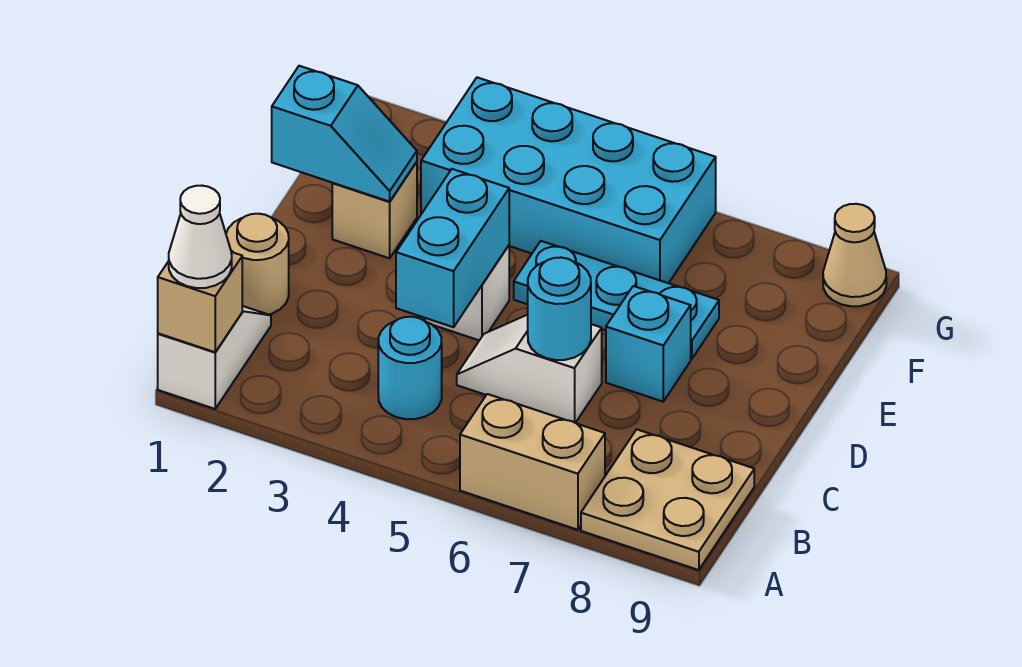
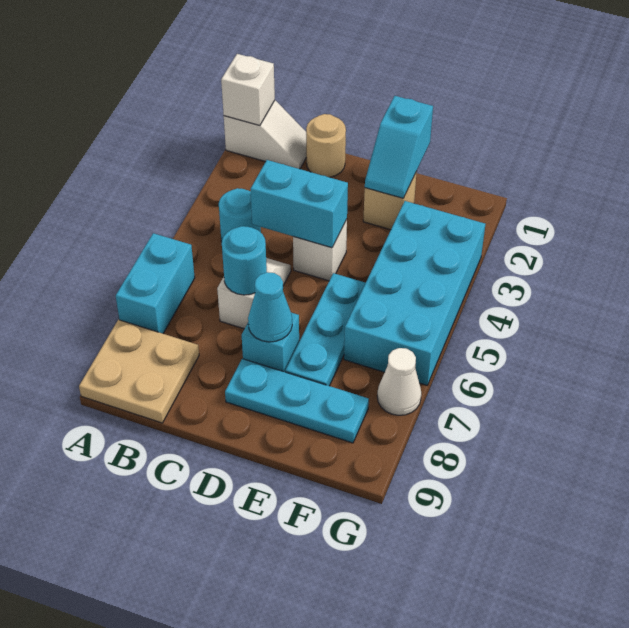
tan brick A1 level 2 -> white brick A1 level 2
white cone A1 level 3 -> white cone G7 level 1
tan brick A6:A7 level 1 -> cyan brick A6:A7 level 1
none -> cyan cone D7 level 2
none -> cyan plate D8:F8 level 1
tan cone G9 level 1 -> none

